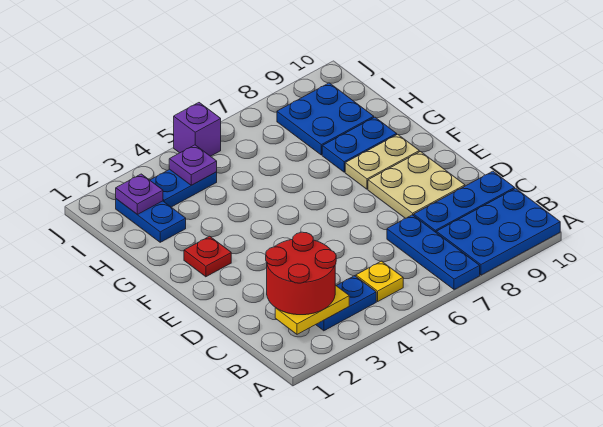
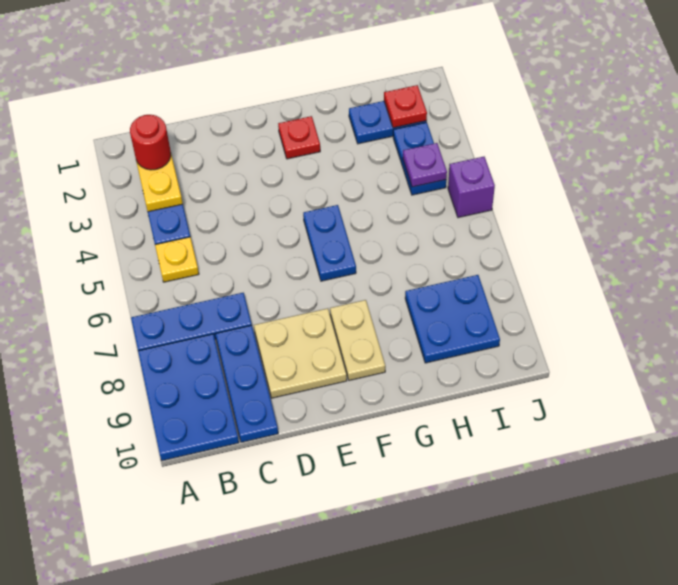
red round brick B2:C3 level 3 -> red round brick B2 level 3
blue plate G8:G9 level 1 -> blue plate F5:F6 level 1
purple plate I2 level 2 -> red plate I2 level 2

